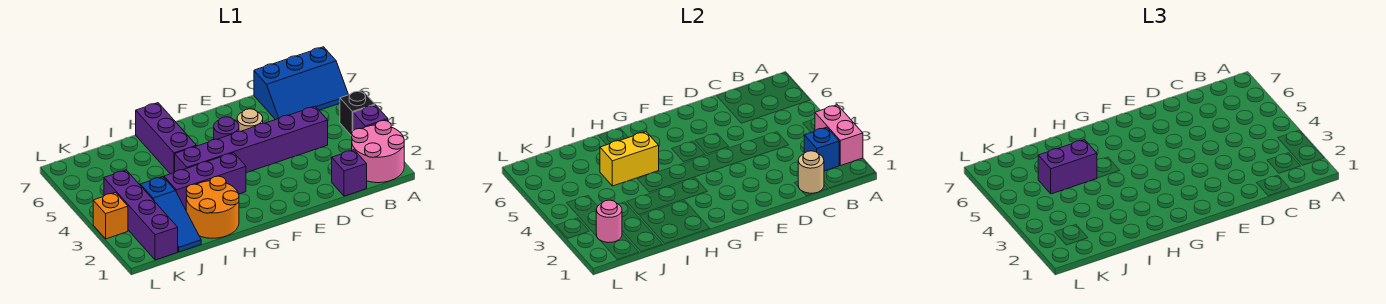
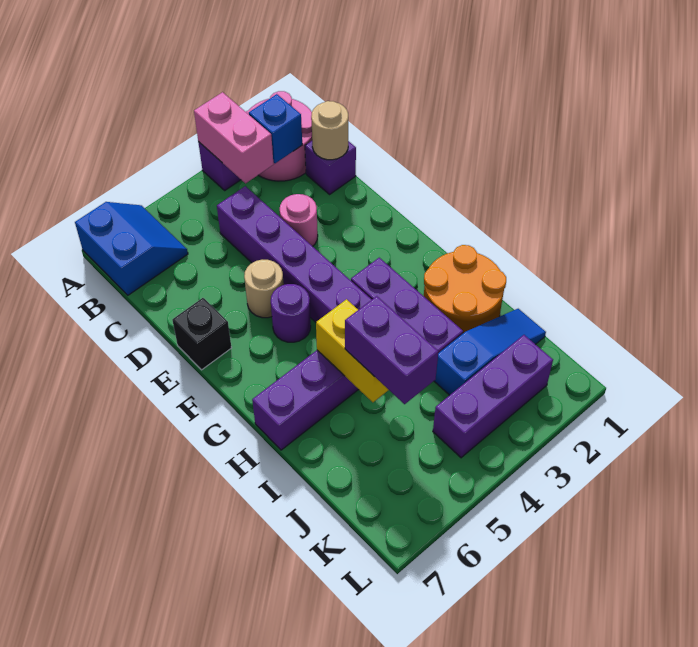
pink brick A2:A3 level 2 -> pink brick A3:B3 level 2
black brick A4 level 1 -> black brick E7 level 1
blue slope A6:C7 level 1 top 7 -> blue slope A6:B7 level 1 top 7
purple brick K1:K4 level 1 -> purple brick K2:K4 level 1
pink round brick K2 level 2 -> pink round brick D3 level 1
orange brick L3 level 1 -> none

